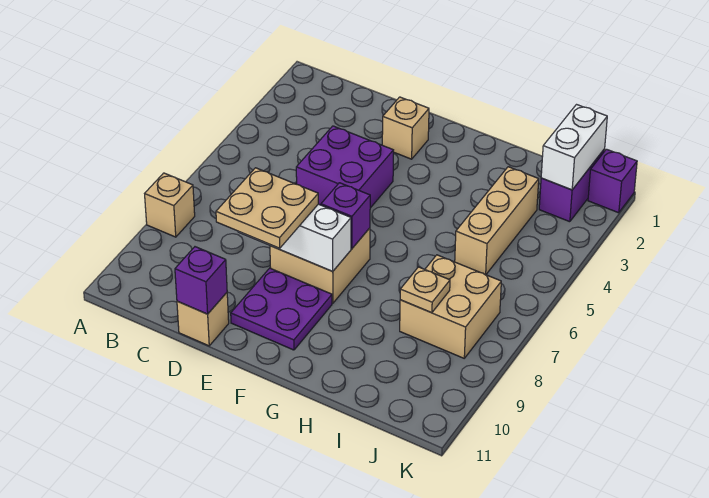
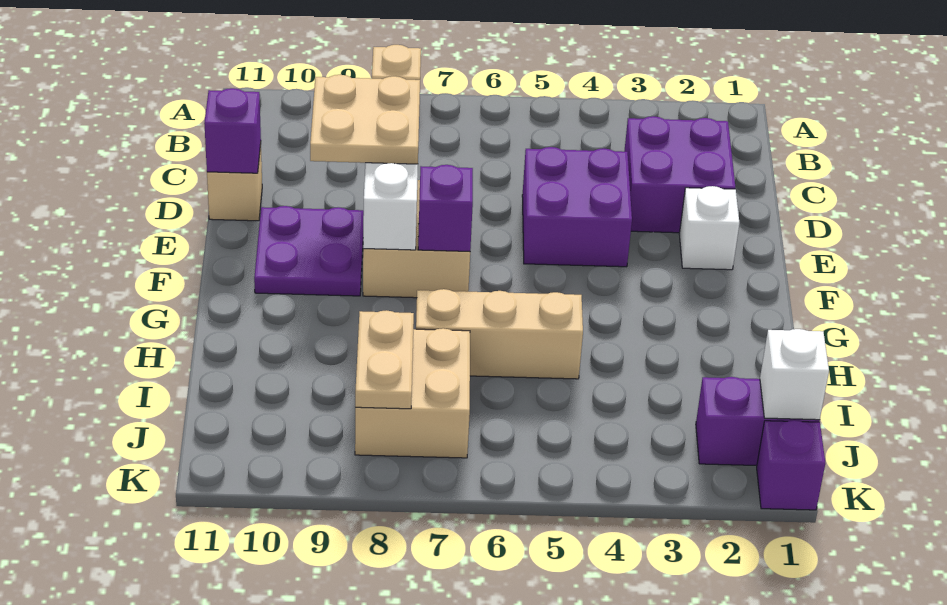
none -> purple brick C2:D3 level 1
tan brick E2 level 1 -> white brick E2 level 1
tan brick I3:I5 level 1 -> tan brick H5:H7 level 1
tan plate I8 level 2 -> tan plate I8:J8 level 2
white brick J1:J2 level 2 -> white brick J1 level 2

